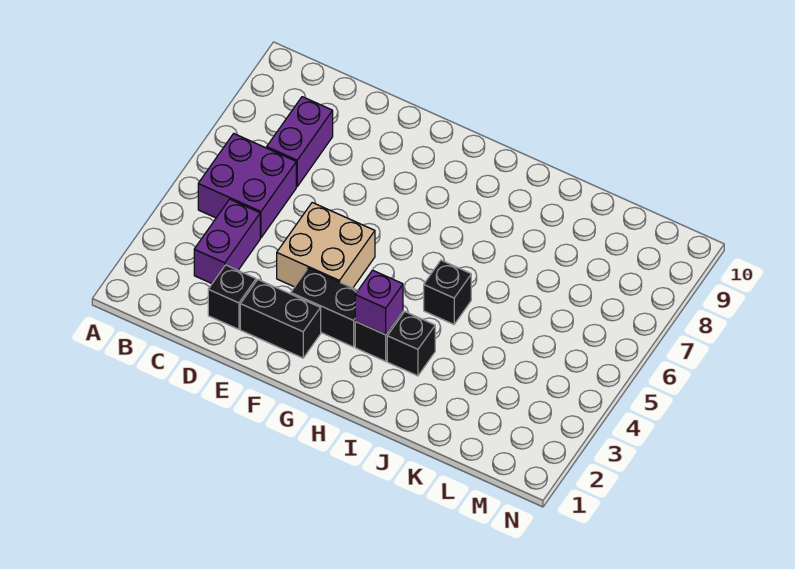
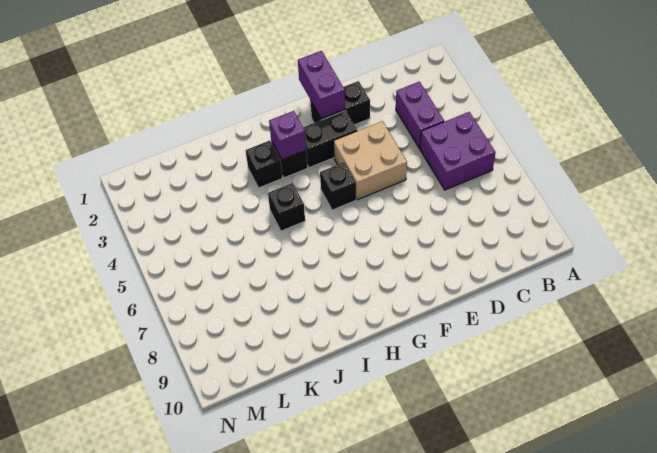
purple brick C7:C8 level 1 -> purple brick F1:F2 level 2
black brick D2 level 1 -> black brick G5 level 1

